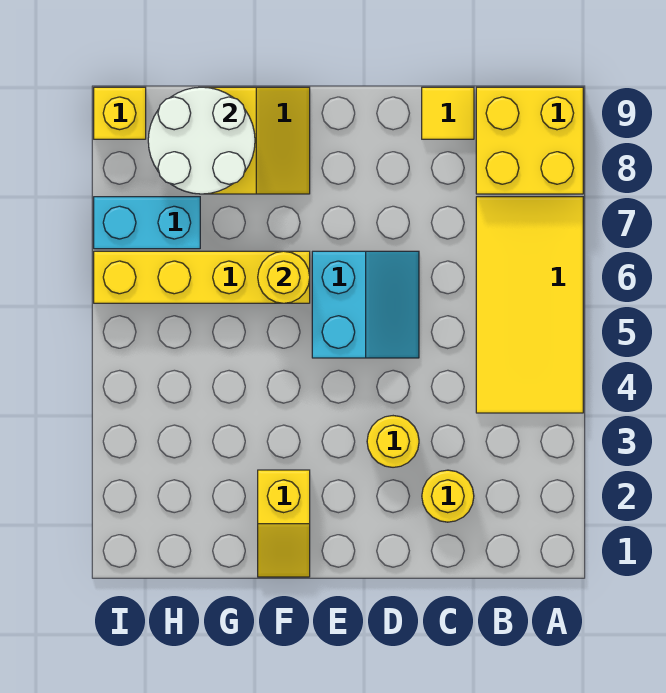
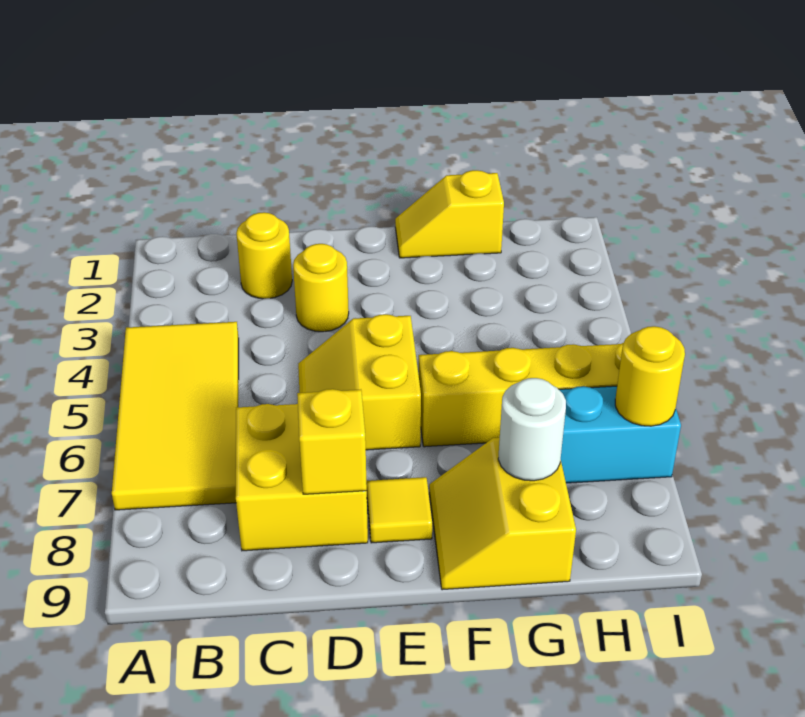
yellow brick A8:B9 level 1 -> yellow brick C7:D8 level 1
yellow tile C9 level 1 -> yellow tile E8 level 1
cyan slope D5:E6 level 1 top E -> yellow slope D5:E6 level 1 top E
yellow slope F1:F2 level 1 top 2 -> yellow slope F1:G1 level 1 top G
yellow round brick F6 level 2 -> yellow round brick I7 level 2
white round brick G8:H9 level 2 -> white round brick G8 level 2
yellow brick I9 level 1 -> yellow brick D8 level 2

